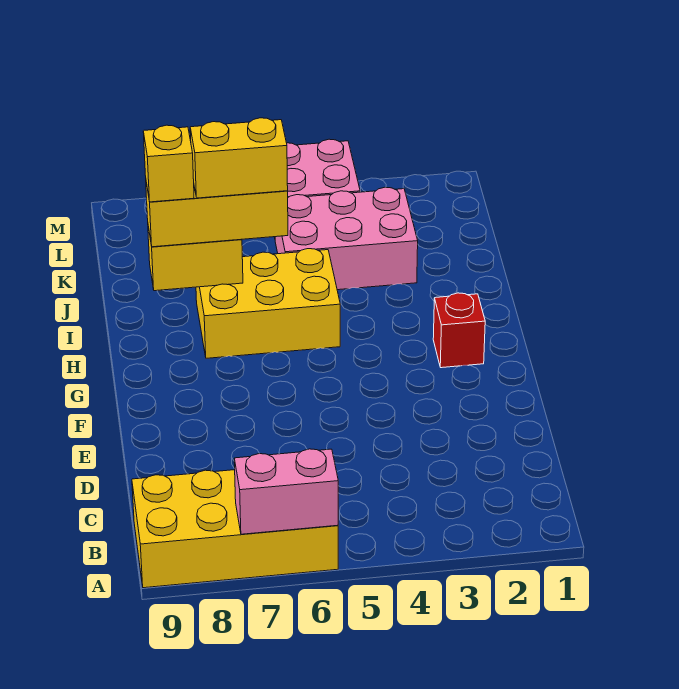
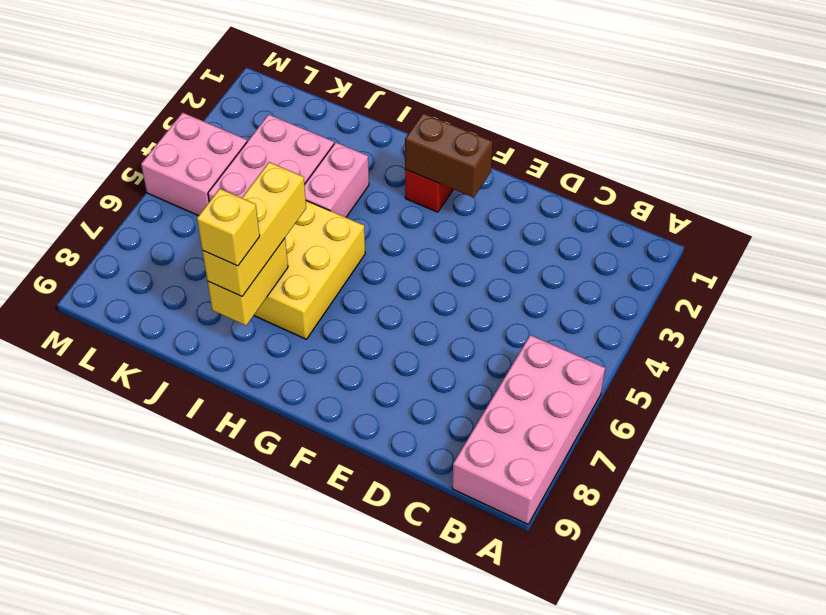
yellow brick A6:B9 level 1 -> pink brick A6:B9 level 1
pink brick A6:A7 level 2 -> pink brick I3:I4 level 1
none -> brown brick F2:G2 level 2
yellow brick I6:I7 level 4 -> none

